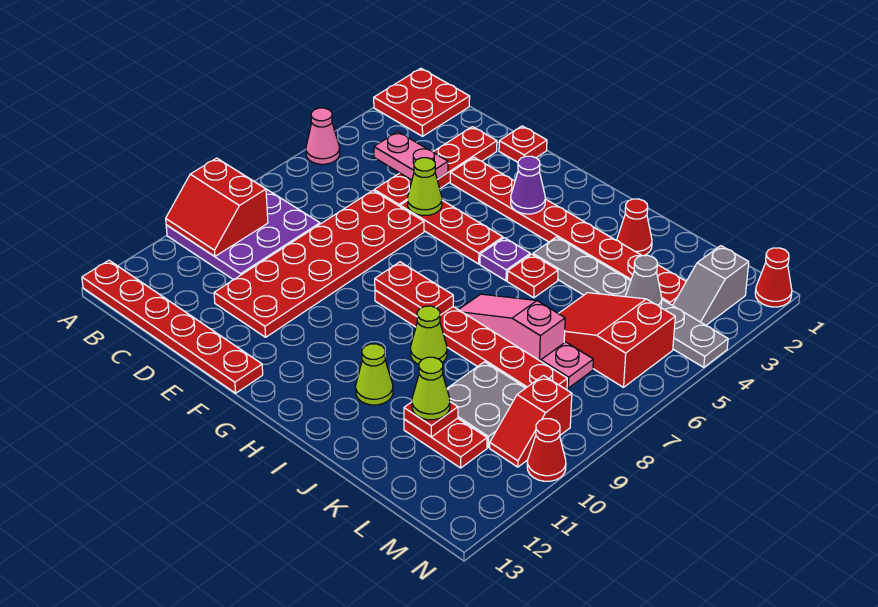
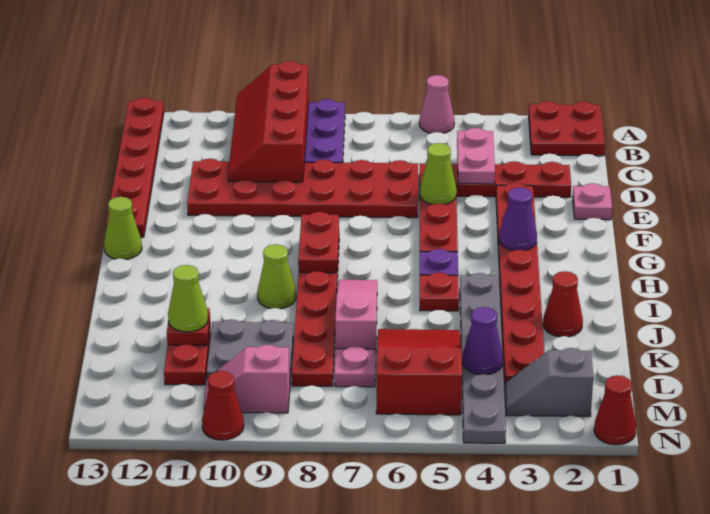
red slope A9:B10 level 2 top 9 -> red slope A9:D10 level 2 top 9
red plate E1 level 1 -> pink plate E1 level 1
lime cone I11 level 1 -> lime cone G13 level 1
grey cone L4 level 2 -> purple cone L4 level 2
red slope M9:M10 level 1 top 9 -> pink slope M9:M10 level 1 top 9

